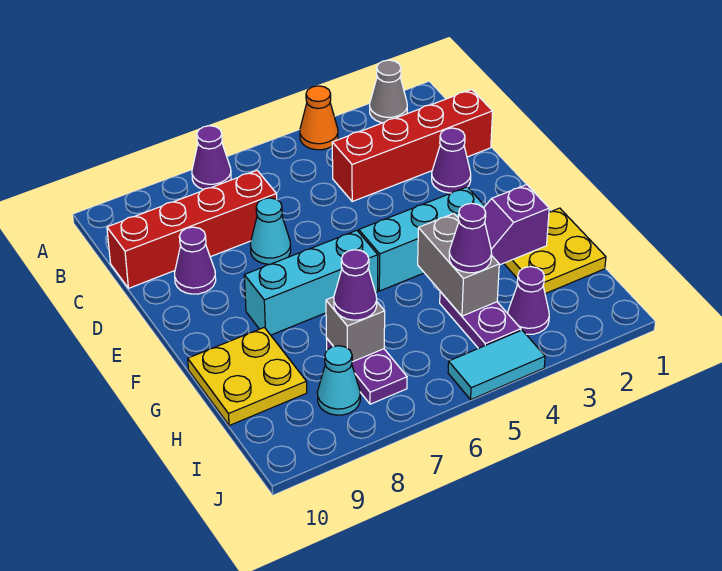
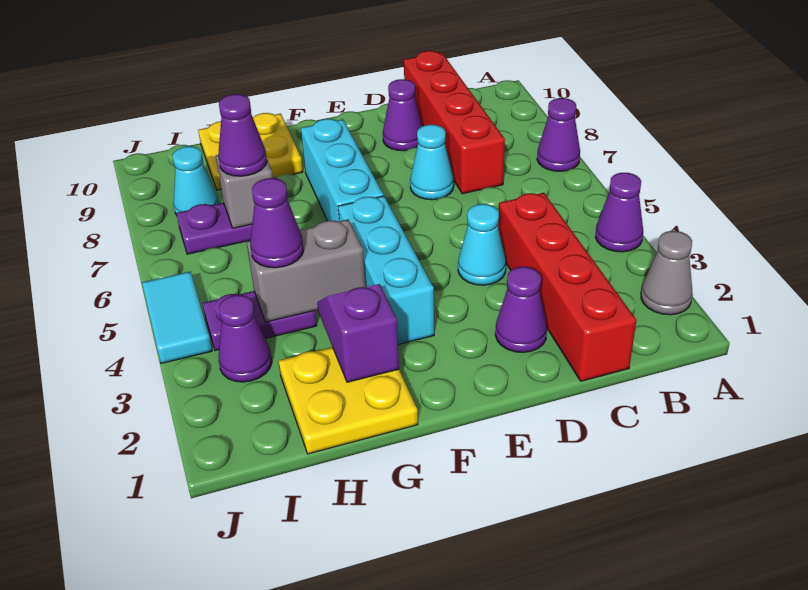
orange cone A4 level 1 -> purple cone A4 level 1
none -> cyan cone D4 level 1

